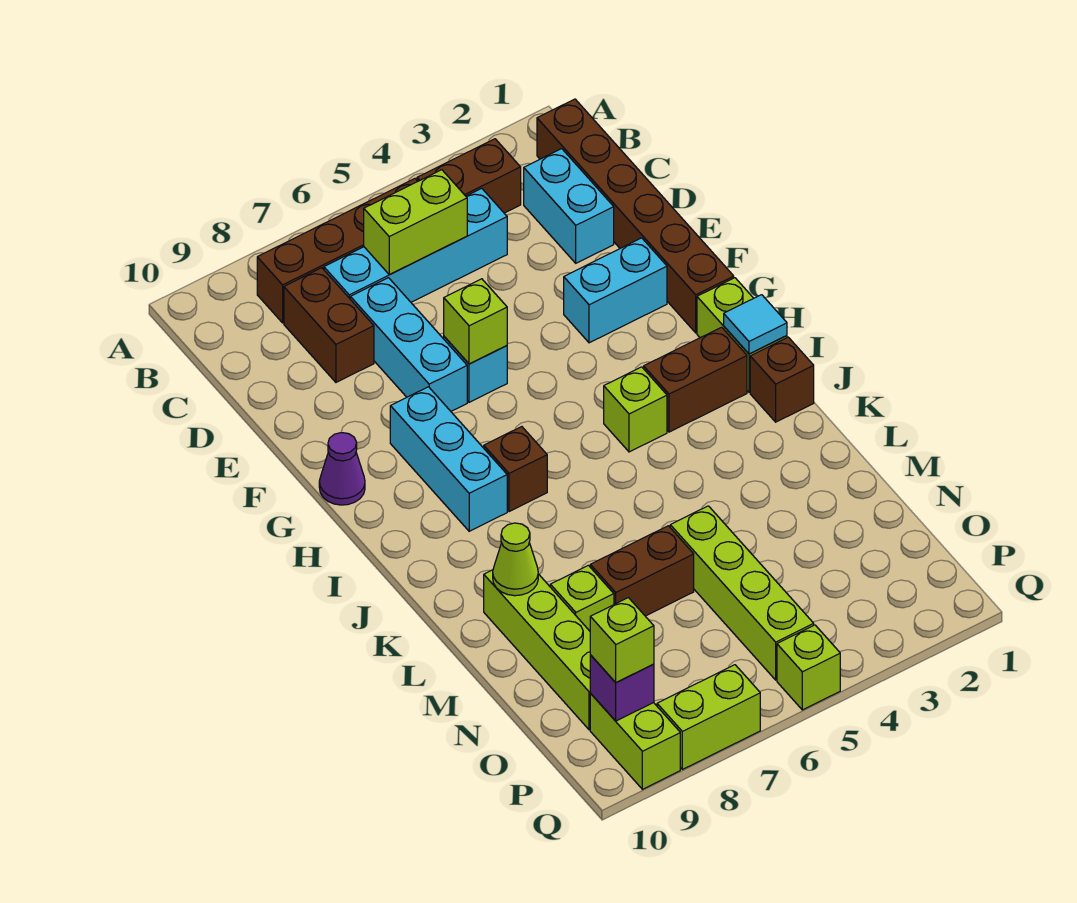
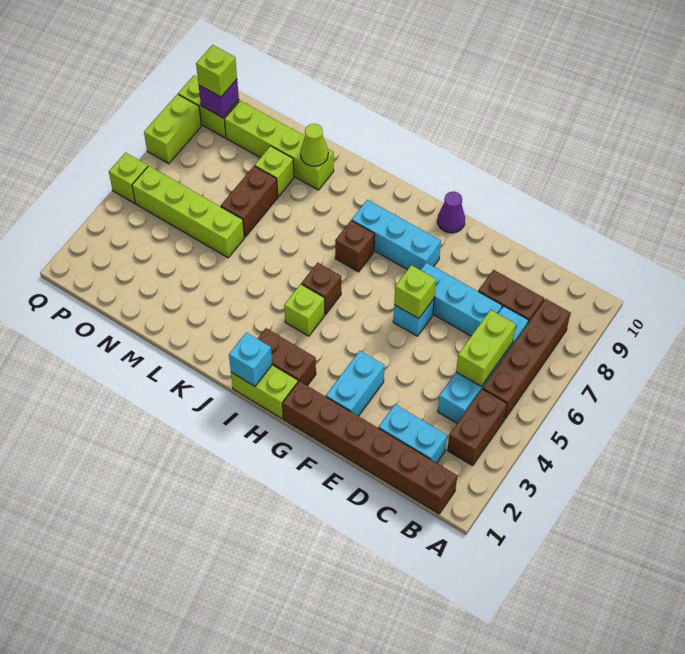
cyan tile I1 level 2 -> cyan brick I1 level 2
brown brick I2:I3 level 1 -> brown brick H2:I2 level 1
brown brick J1 level 1 -> brown brick I5 level 1

